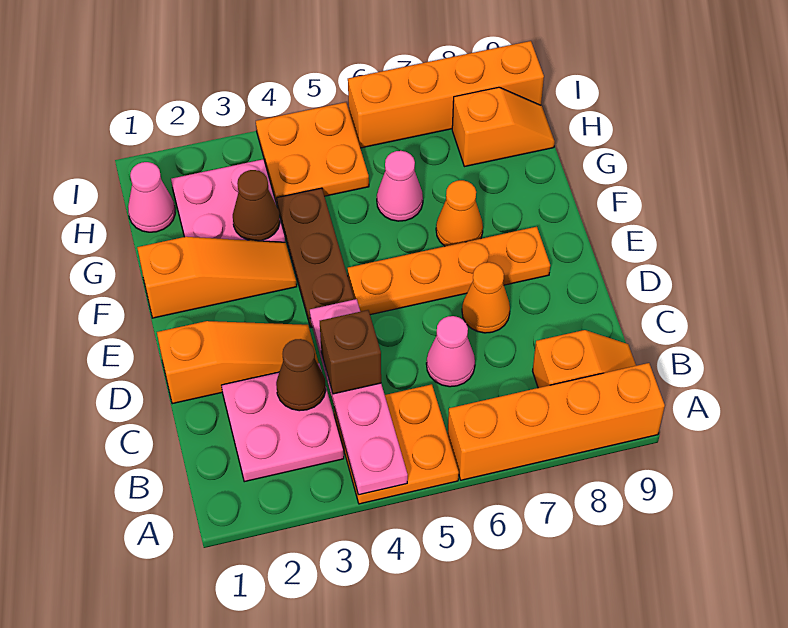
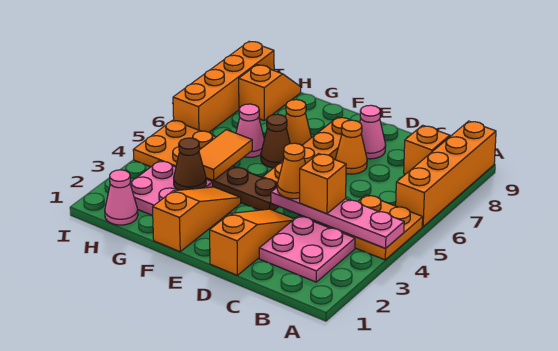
brown cone C3 level 2 -> brown cone F6 level 1
brown brick C4 level 3 -> orange brick C4 level 3
pink cone C6 level 1 -> pink cone D8 level 1
none -> orange cone D4 level 3
none -> orange tile G4:G5 level 2

